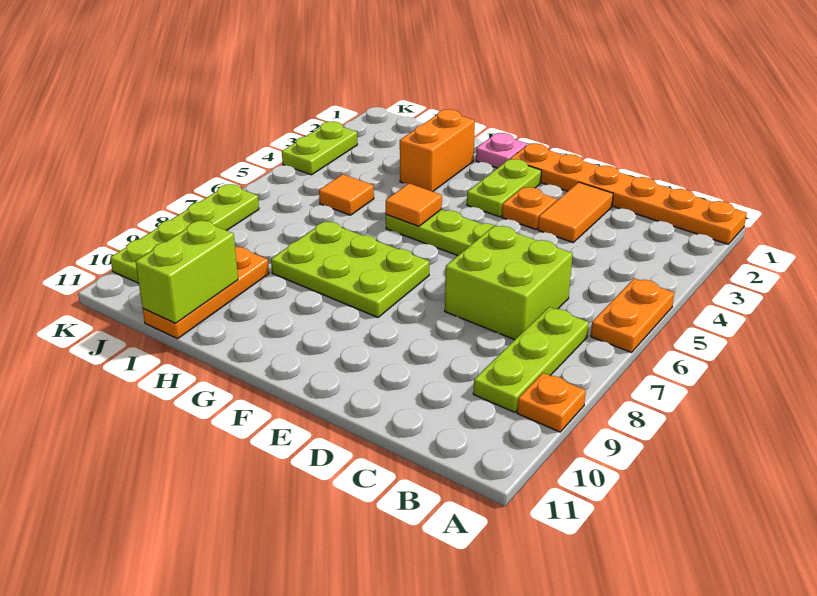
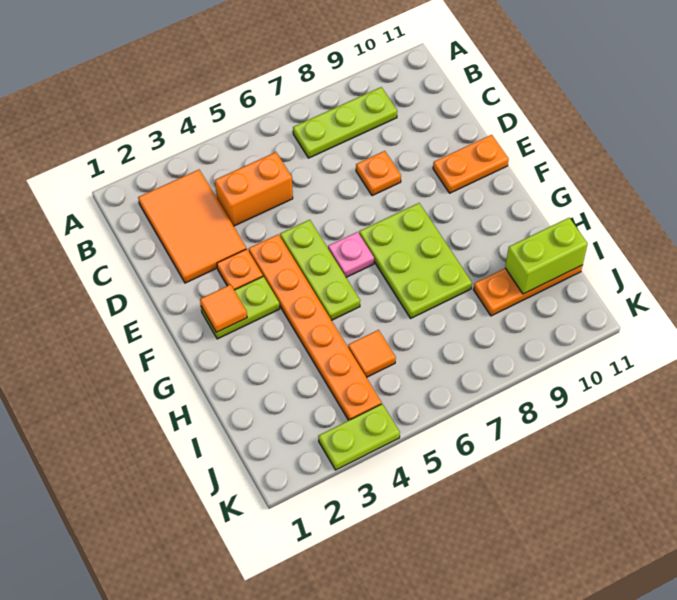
orange plate A1:F1 level 1 -> orange plate E4:J4 level 1
orange plate A5:A6 level 1 -> orange plate E10:E11 level 1
orange plate A9 level 1 -> orange plate D8 level 1
lime brick C6:D7 level 1 -> none
orange tile D2:D3 level 1 -> orange tile B2:D3 level 1
pink plate G1 level 1 -> pink plate F6 level 1
orange tile G5 level 2 -> orange tile F2 level 2
orange brick H2:H3 level 1 -> orange brick C4:C5 level 1
lime plate K7:K10 level 1 -> none

